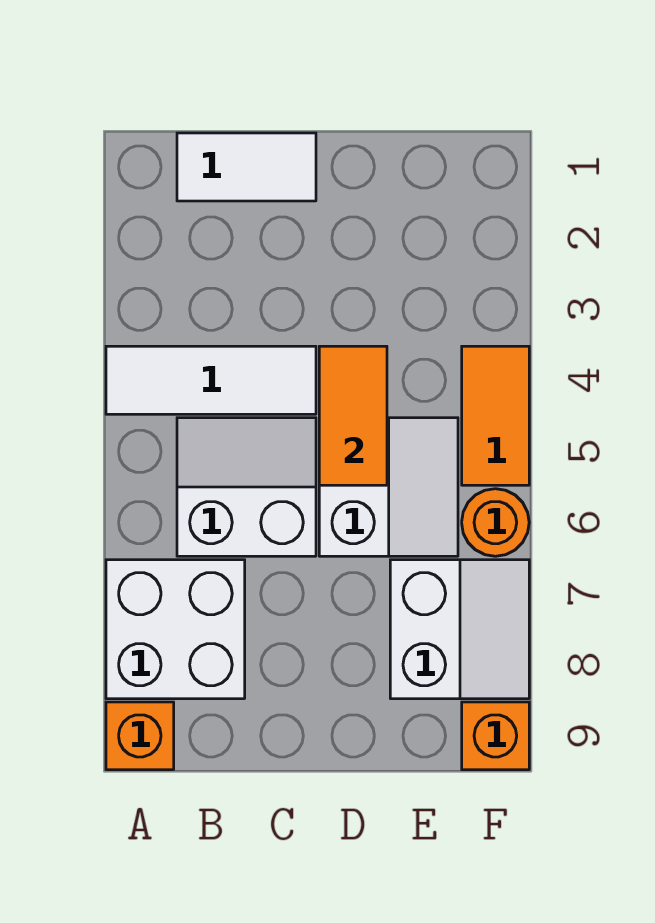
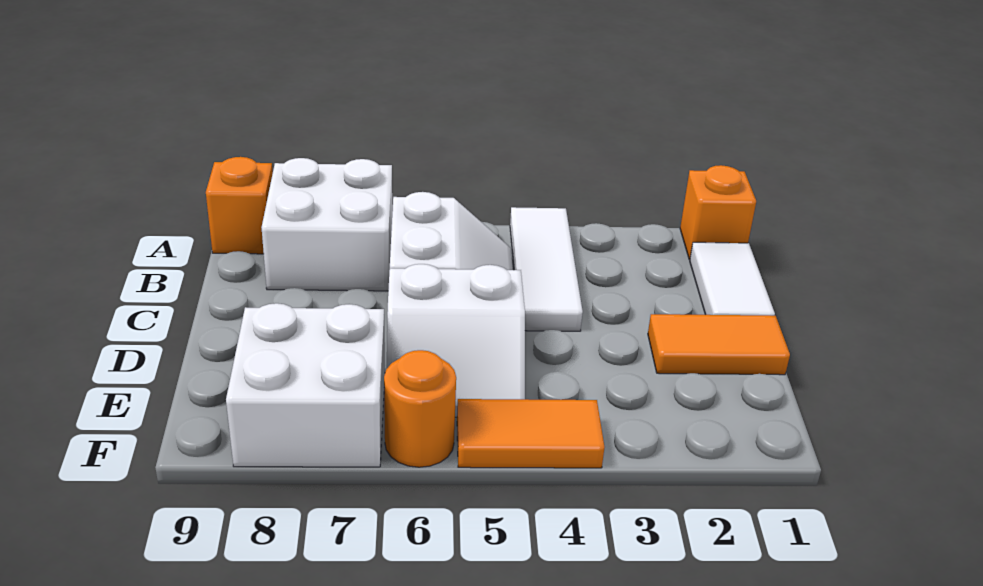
orange tile D4:D5 level 2 -> orange tile D1:D2 level 1
white slope E7:F8 level 1 top E -> white brick E7:F8 level 1
orange brick F9 level 1 -> orange brick A1 level 1

